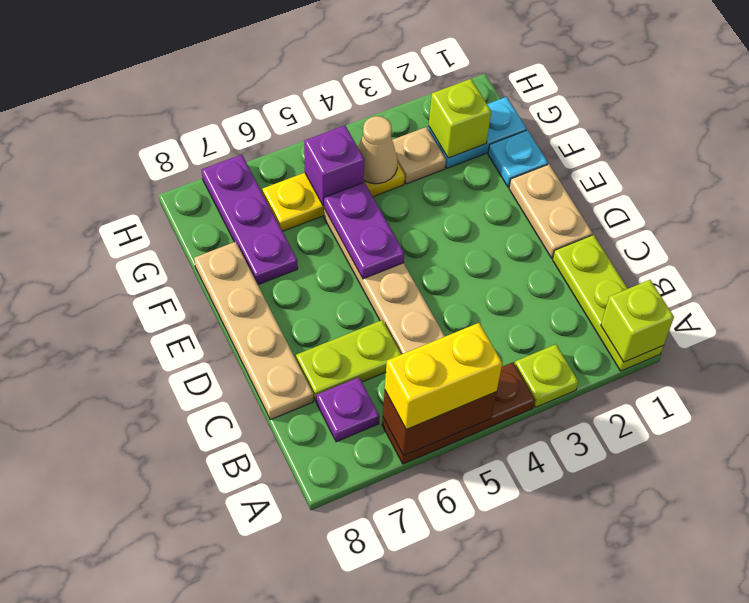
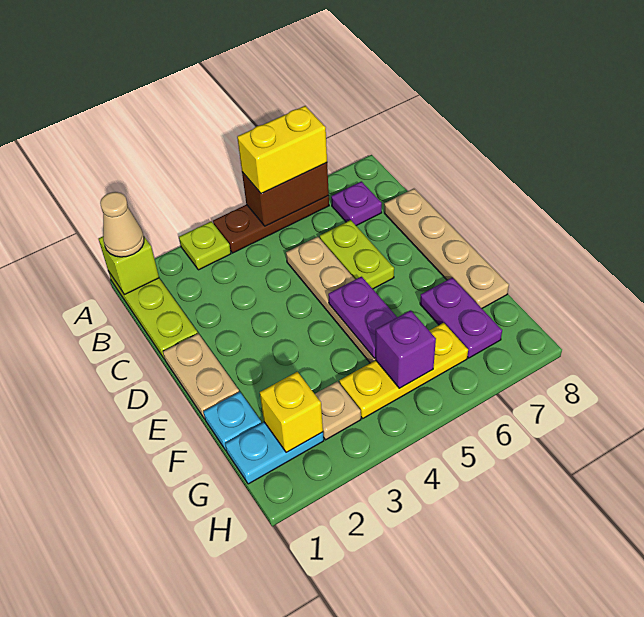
lime plate C6:C7 level 1 -> lime plate C6:D6 level 1
purple plate F7:H7 level 1 -> purple plate F7:G7 level 1
lime brick G2 level 2 -> yellow brick G2 level 2
tan cone G4 level 2 -> tan cone A1 level 3

